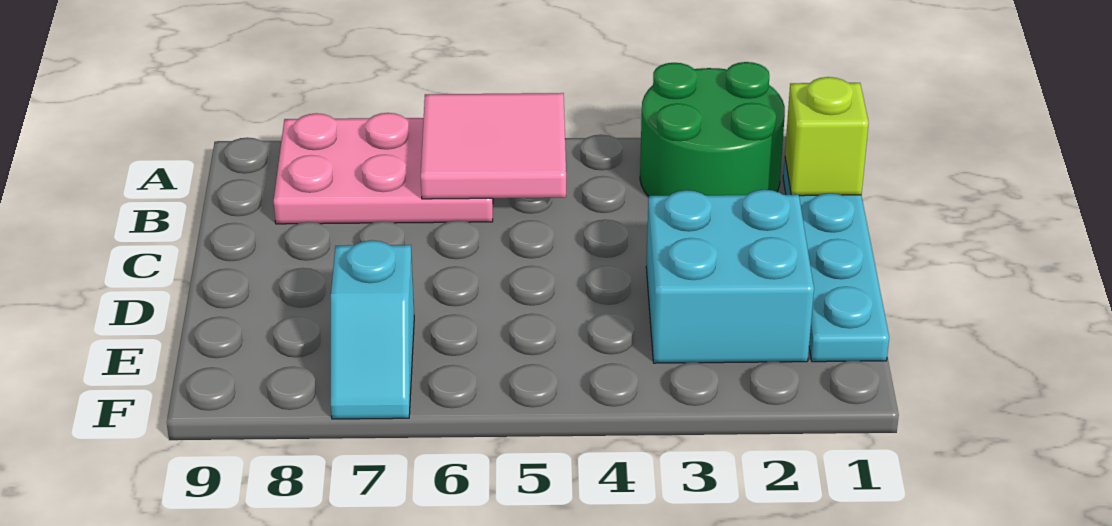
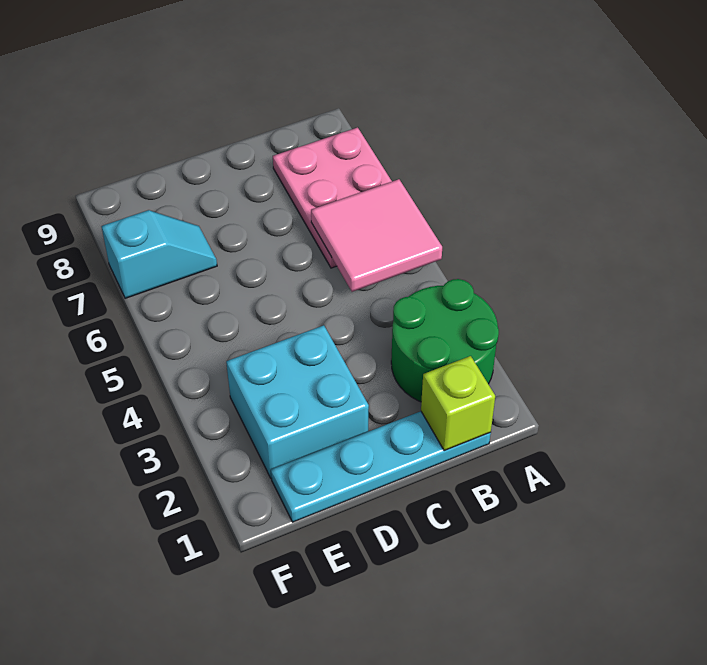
cyan slope E7:F7 level 1 top E -> cyan slope E7:F7 level 1 top F

